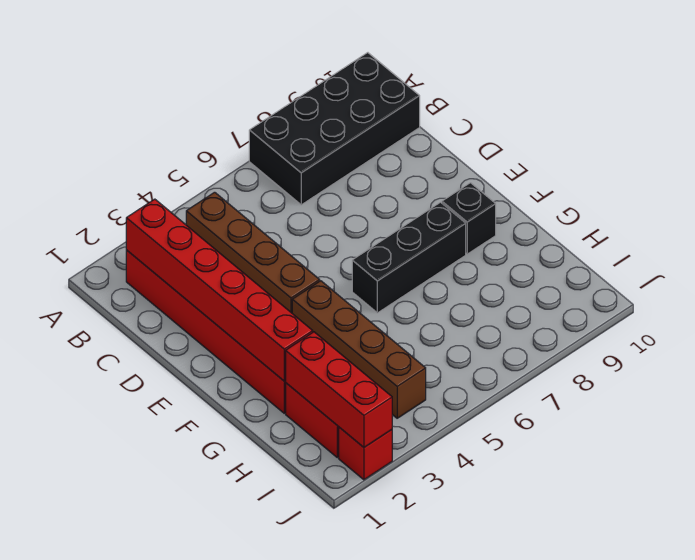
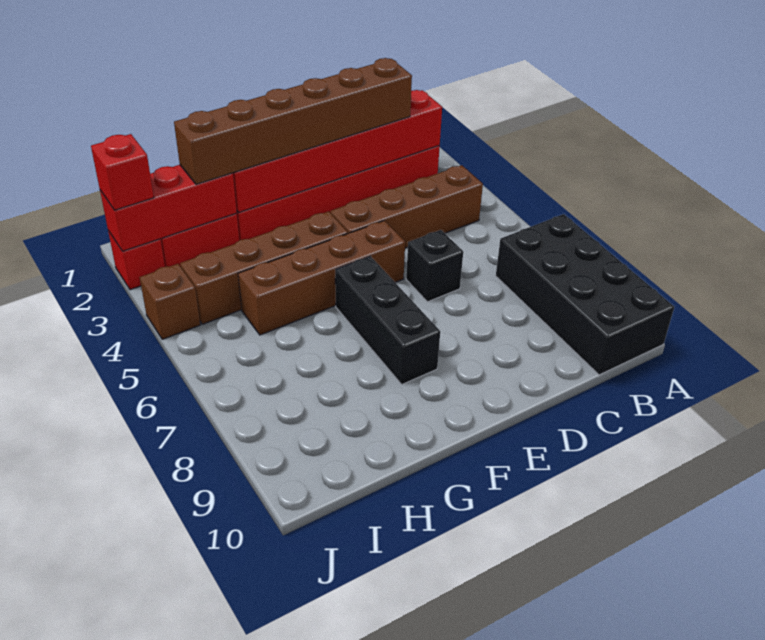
none -> brown brick C2:H2 level 3
none -> brown brick E5:H5 level 1
black brick F9 level 1 -> black brick D6 level 1
none -> red brick J2 level 3
none -> brown brick J4 level 1

